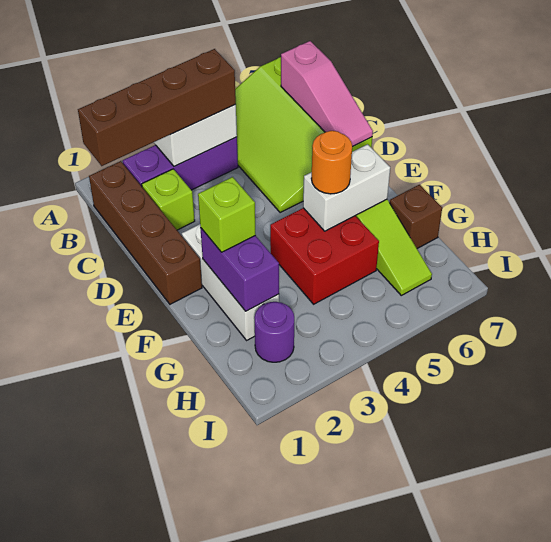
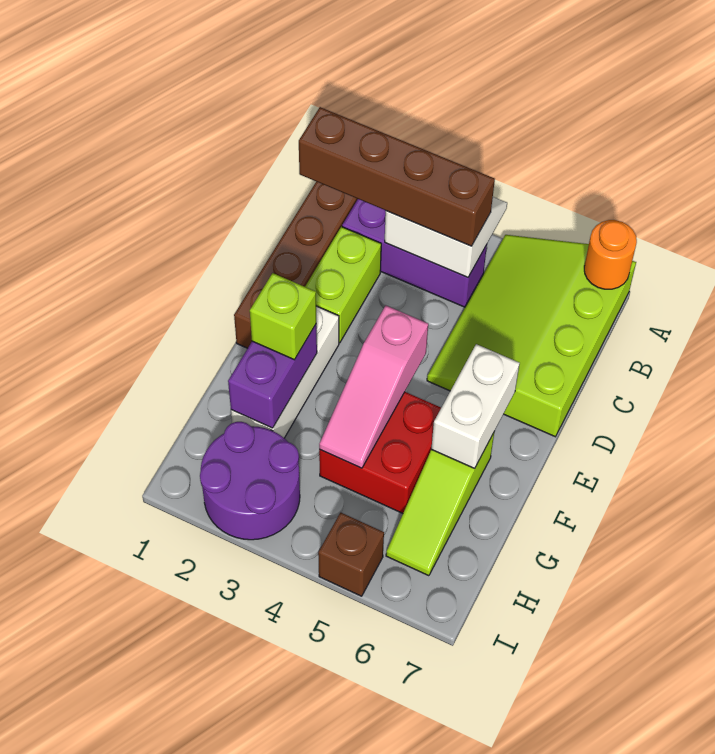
pink slope B7:D7 level 2 top B -> pink slope E4:G4 level 2 top E
lime brick C2 level 1 -> lime brick C2:D2 level 1
white brick F5:F6 level 2 -> white brick E6:F6 level 2
orange round brick F5 level 3 -> orange round brick A7 level 2
brown brick G7 level 1 -> brown brick I5 level 1
purple round brick H2 level 1 -> purple round brick H2:I3 level 1

